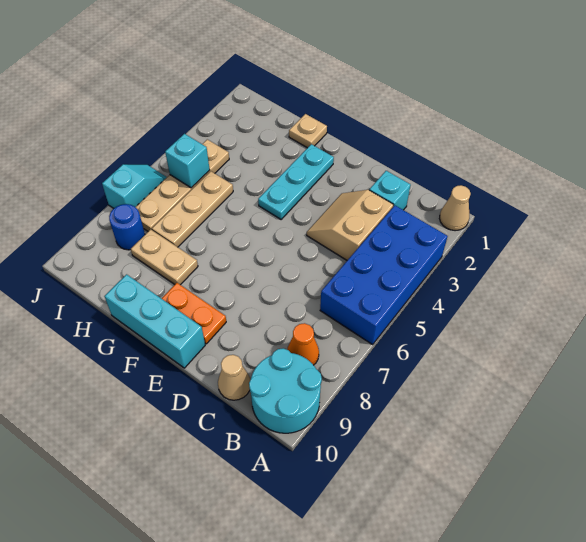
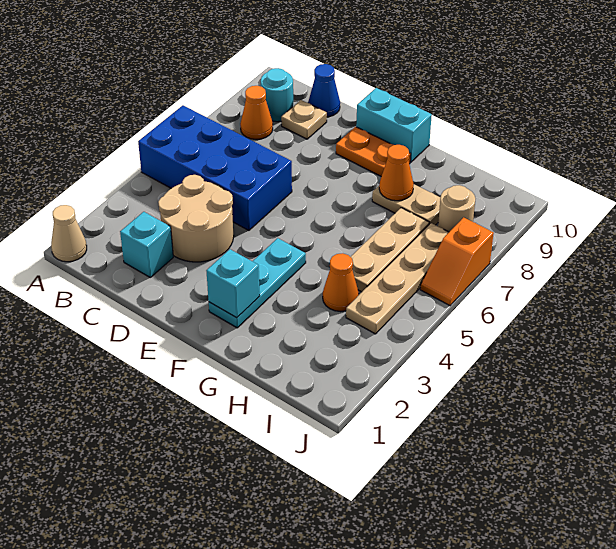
blue brick A3:B6 level 1 -> blue brick A5:D6 level 1
cyan round brick A9:B10 level 1 -> cyan round brick B9 level 1
tan slope C3:D4 level 1 top C -> tan round brick C3:D4 level 1
tan cone C10 level 1 -> blue cone C10 level 1
cyan brick E10:G10 level 1 -> cyan brick E10:F10 level 1
tan plate G1 level 1 -> tan plate C9 level 1
none -> orange cone G8 level 2
none -> orange cone H4 level 1
cyan brick I5 level 2 -> cyan brick F2 level 2
blue round brick I8 level 1 -> tan round brick I8 level 1
cyan slope J6:J7 level 1 top 7 -> orange slope J6:J7 level 1 top 7

